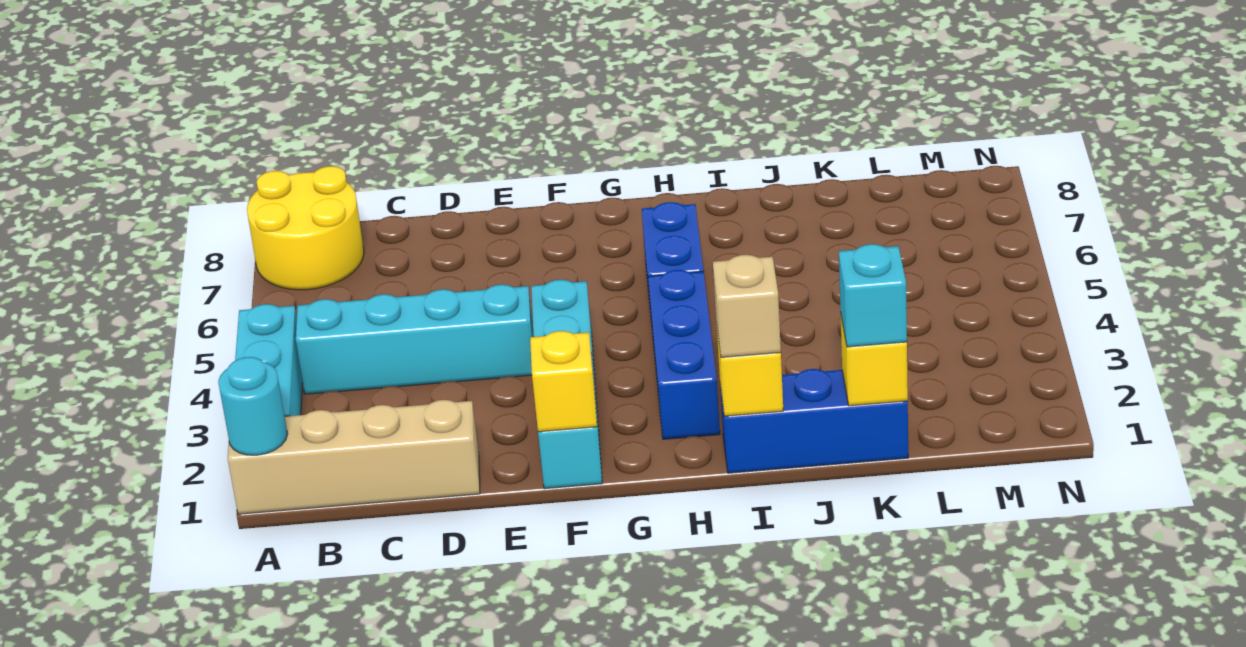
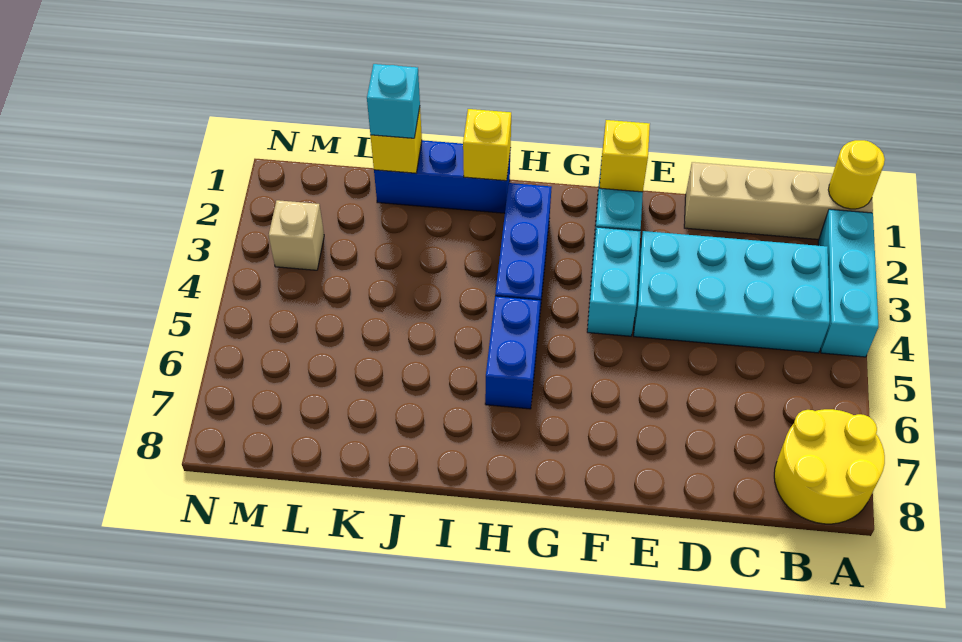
cyan round brick A1 level 2 -> yellow round brick A1 level 2
cyan brick B4:E4 level 1 -> cyan brick B3:E4 level 1
tan brick I1 level 3 -> tan brick M3 level 1

